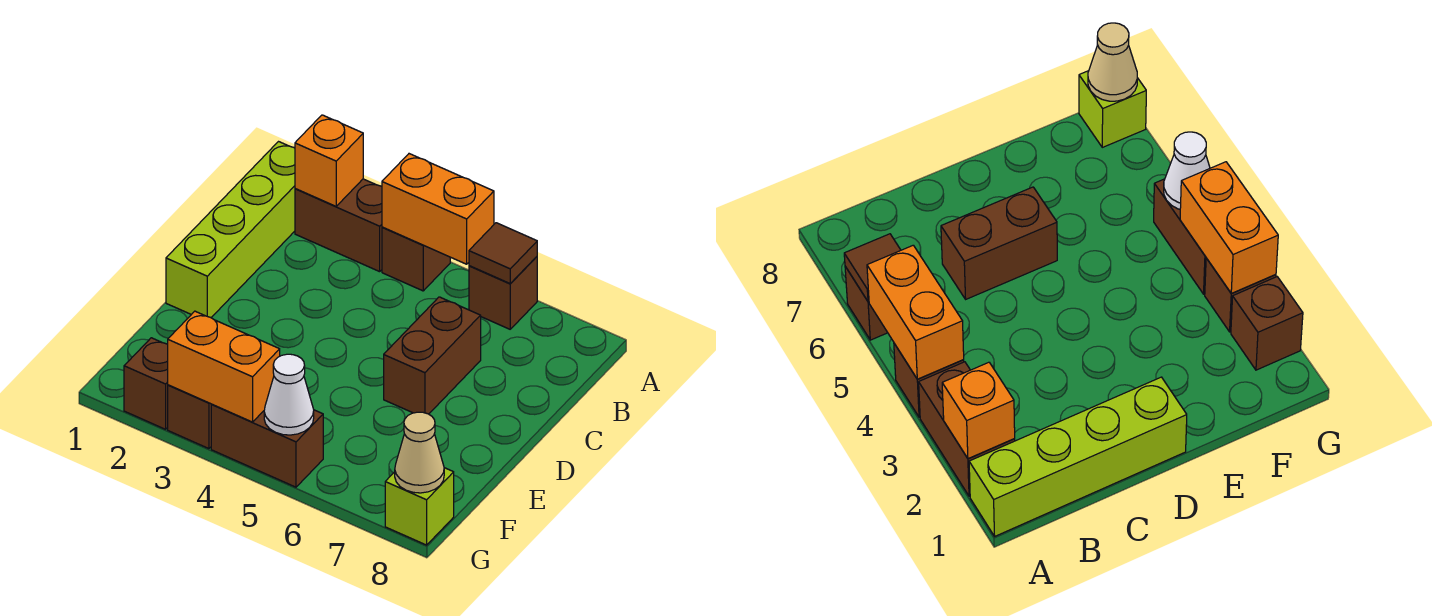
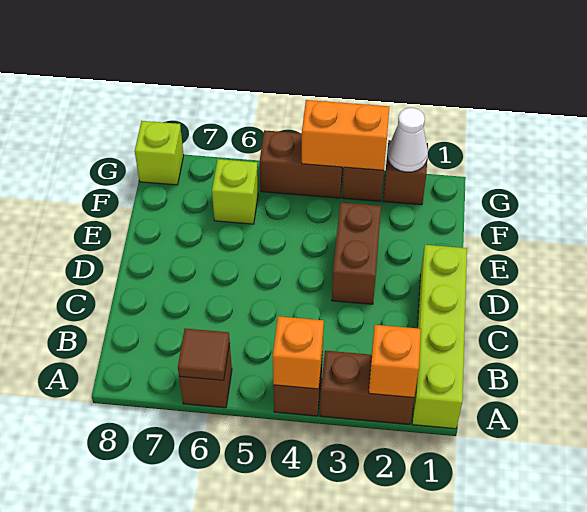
orange brick A4:A5 level 2 -> orange brick A4 level 2
brown brick C6:D6 level 1 -> brown brick D3:E3 level 1
none -> lime brick F6 level 1
white cone G5 level 2 -> white cone G2 level 2
tan cone G8 level 2 -> none

